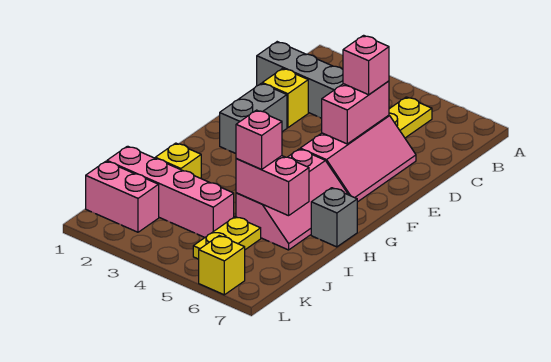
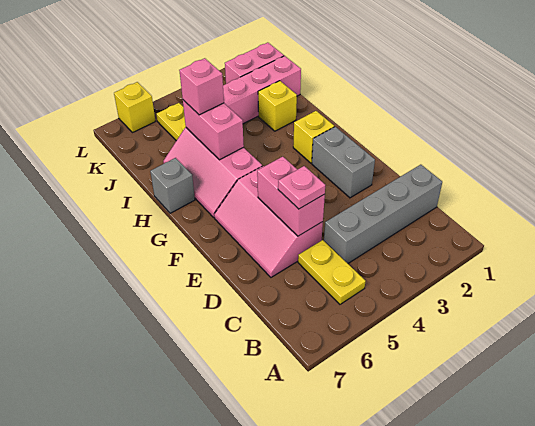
yellow brick D2 level 1 -> yellow brick G2 level 1
pink brick D5 level 3 -> pink plate D5 level 3
pink brick I5:I6 level 2 -> pink brick H5:I5 level 2

